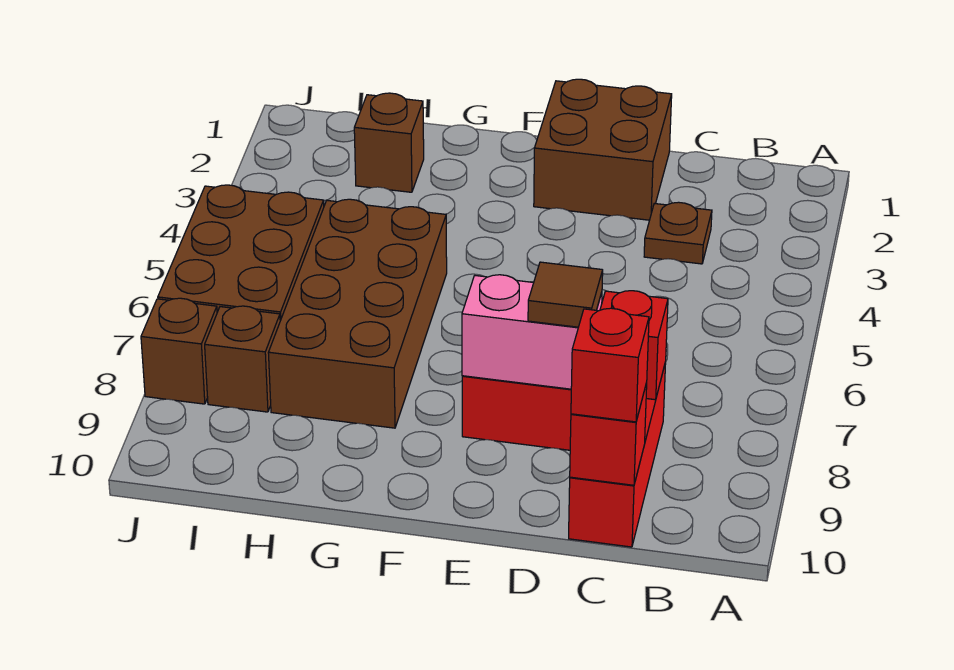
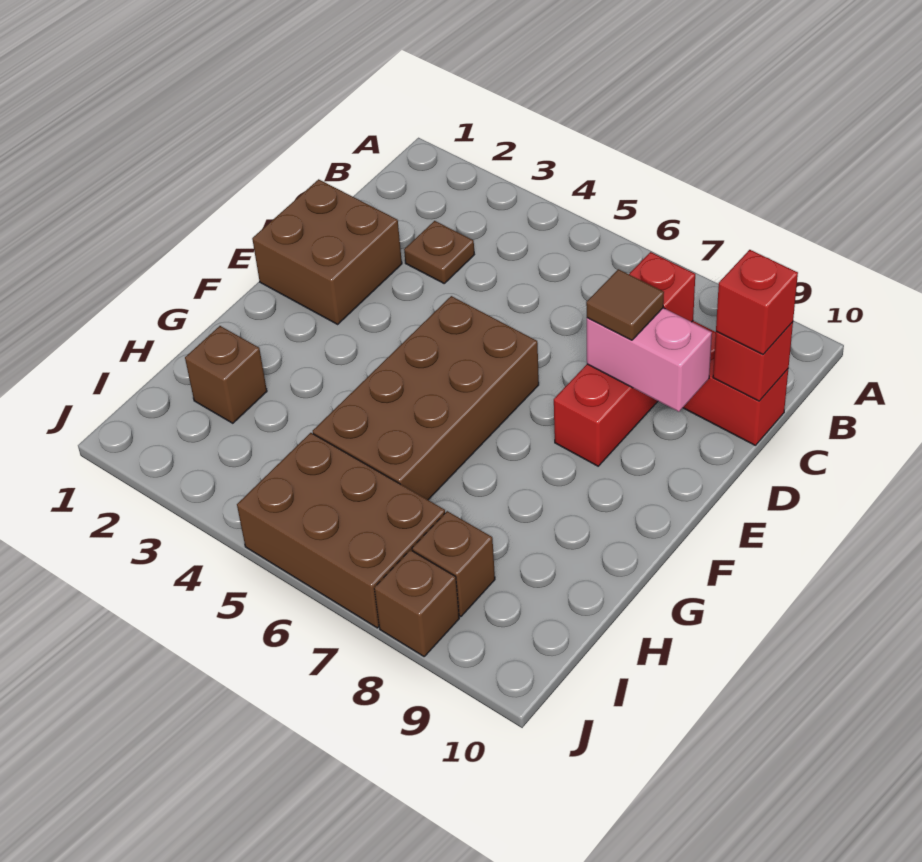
pink brick D8:E8 level 2 -> pink brick D8:D9 level 2
brown brick G5:H8 level 1 -> brown brick E5:H6 level 1

